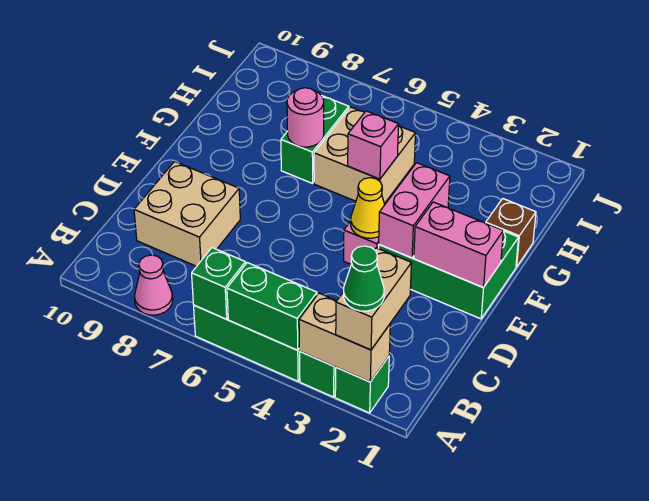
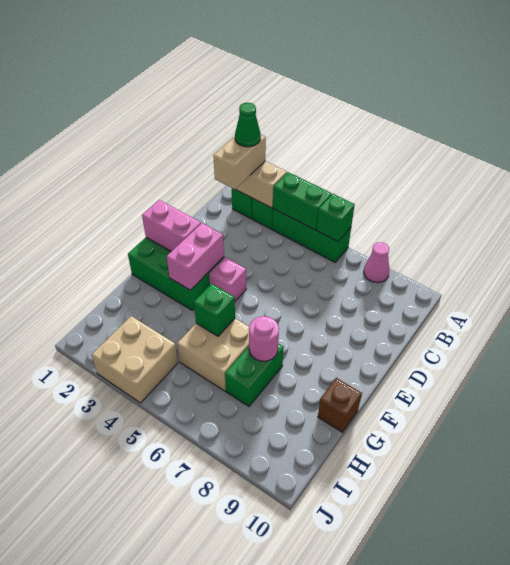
tan brick C8:D9 level 1 -> tan brick I3:J4 level 1
yellow cone E4 level 2 -> none
brown brick G1 level 1 -> brown brick G10 level 1
pink brick G5 level 2 -> green brick G5 level 2

